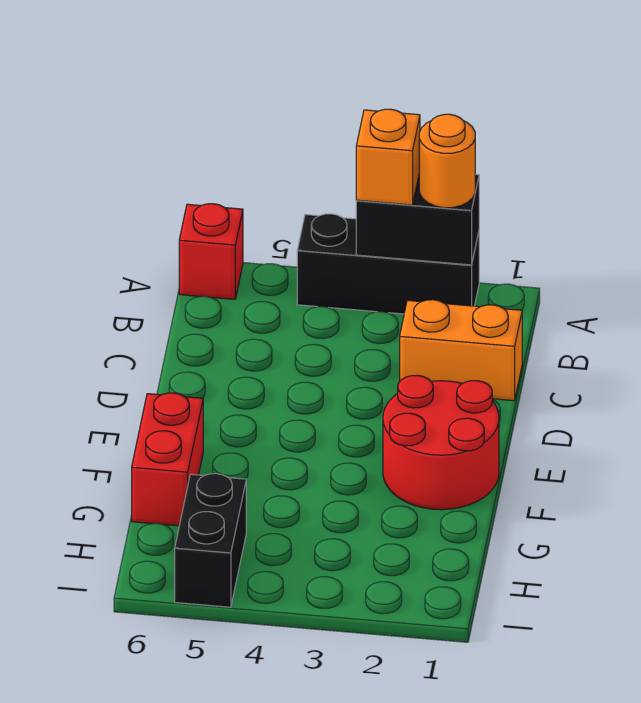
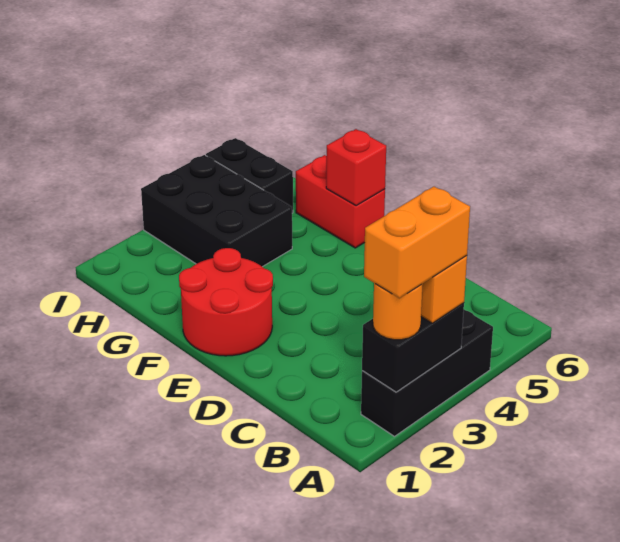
red brick A6 level 1 -> red brick F6 level 2
orange brick C1:C2 level 1 -> orange brick A2:A3 level 4
none -> black brick G3:I4 level 1

